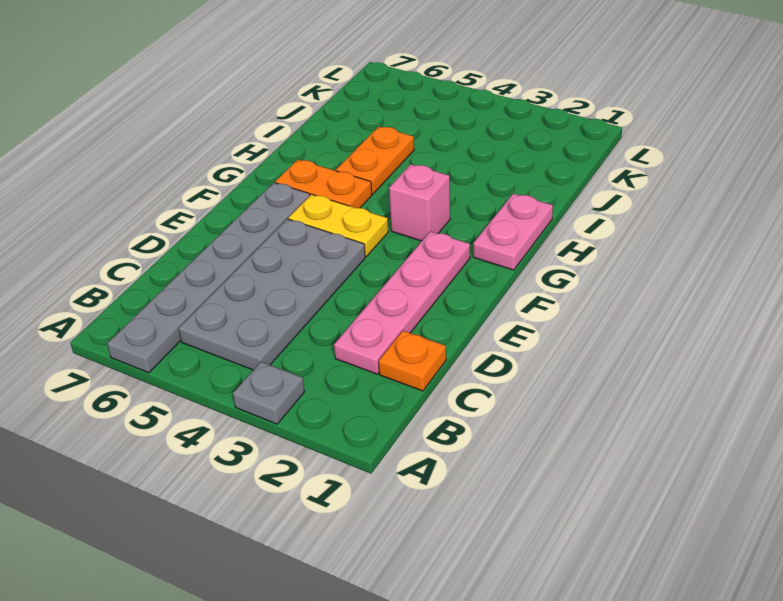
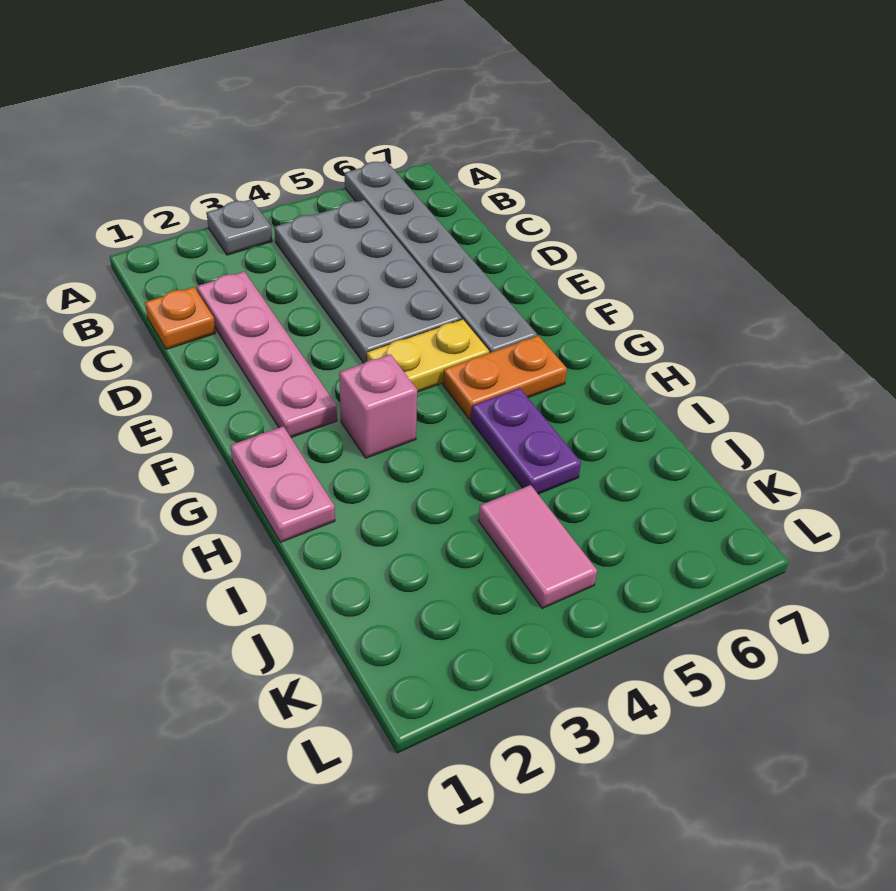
orange plate H5:I5 level 1 -> purple plate H5:I5 level 1
none -> pink tile J4:K4 level 1

